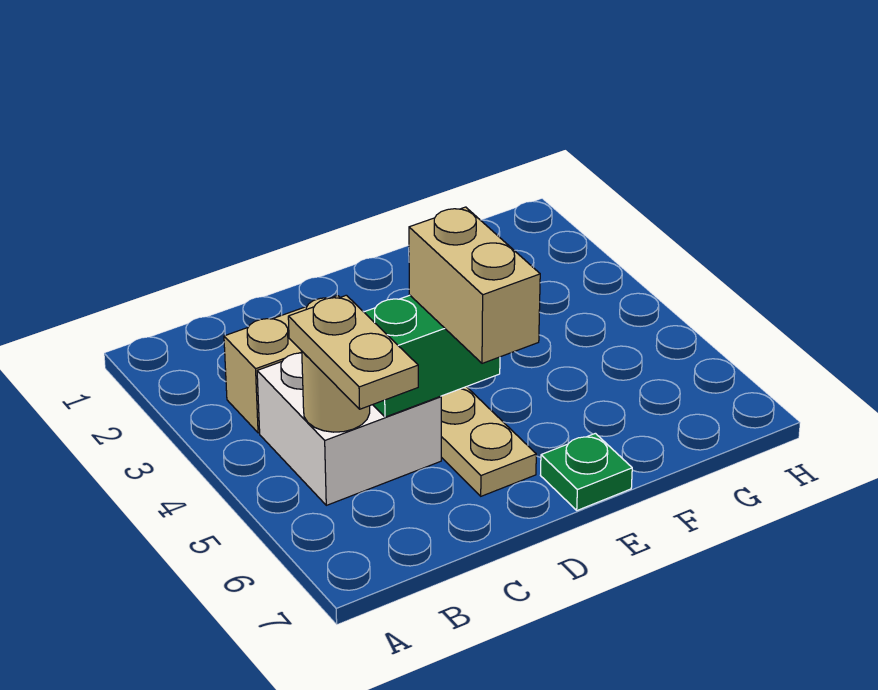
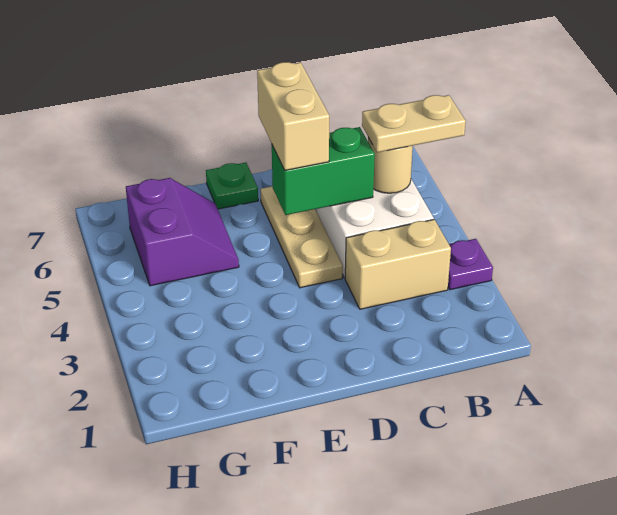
none -> purple plate A3 level 1
tan plate B5:B6 level 3 -> tan plate A5:B5 level 3
none -> purple slope F5:G6 level 1 top G

